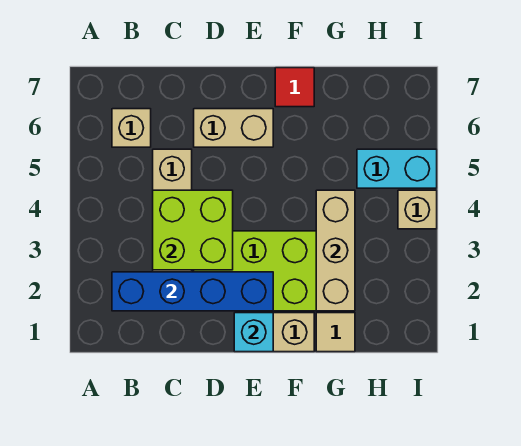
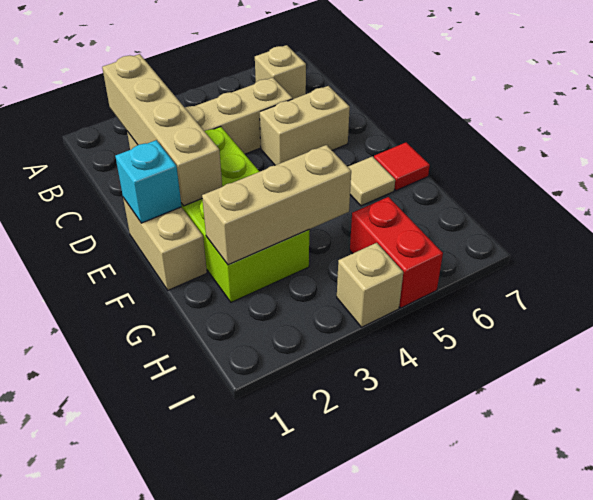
blue brick B2:E2 level 2 -> tan brick B2:E2 level 2
lime brick C3:D4 level 2 -> none
tan brick D6:E6 level 1 -> tan brick D5:D6 level 1
tan tile G1 level 1 -> tan tile F6 level 1
cyan brick H5:I5 level 1 -> red brick H5:I5 level 1

